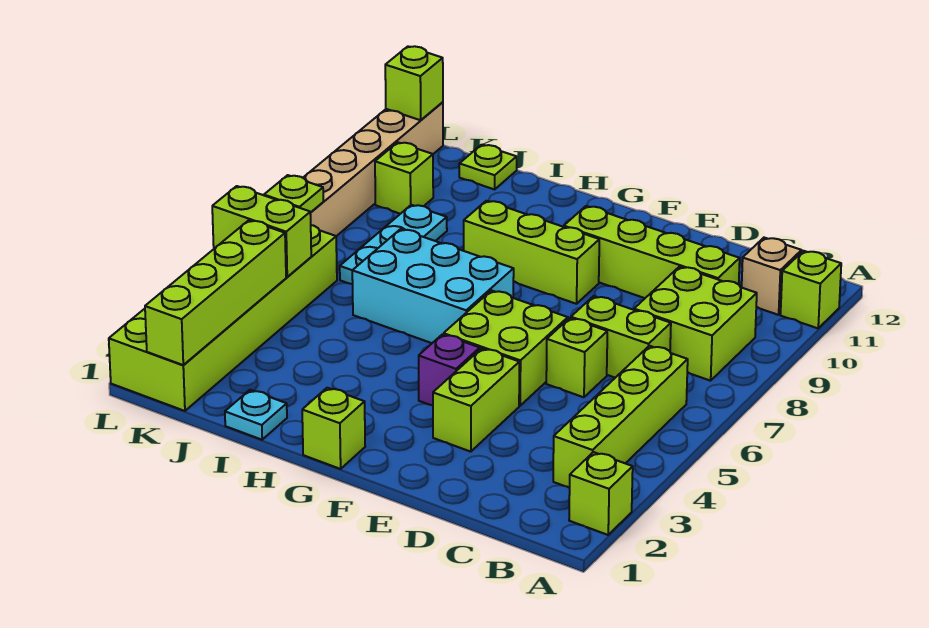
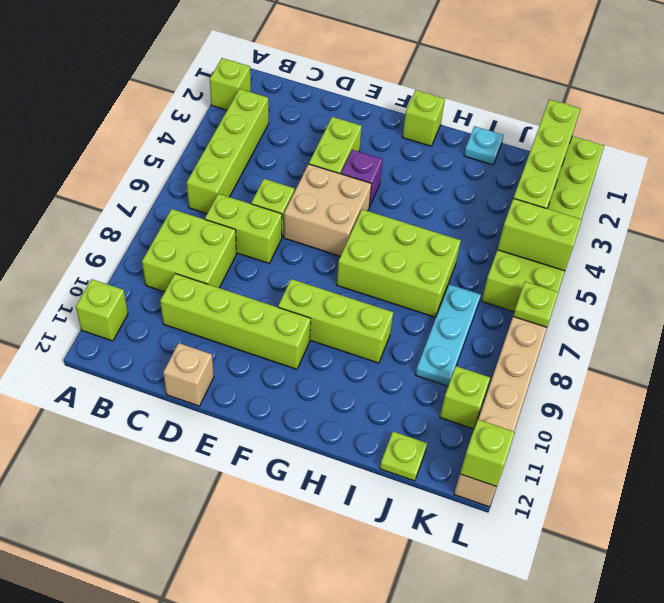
tan brick B11 level 1 -> tan brick D12 level 1
lime brick E5:F6 level 1 -> tan brick E5:F6 level 1
cyan brick G6:I7 level 1 -> lime brick G6:I7 level 1

